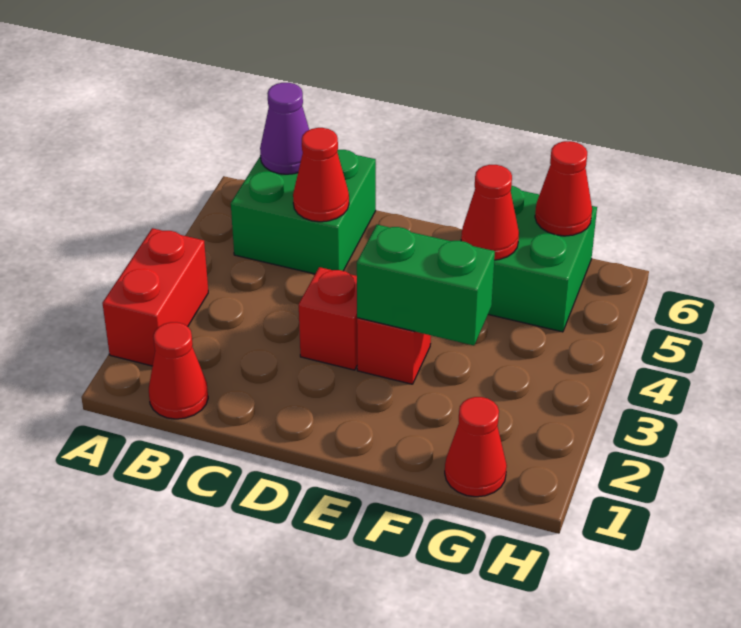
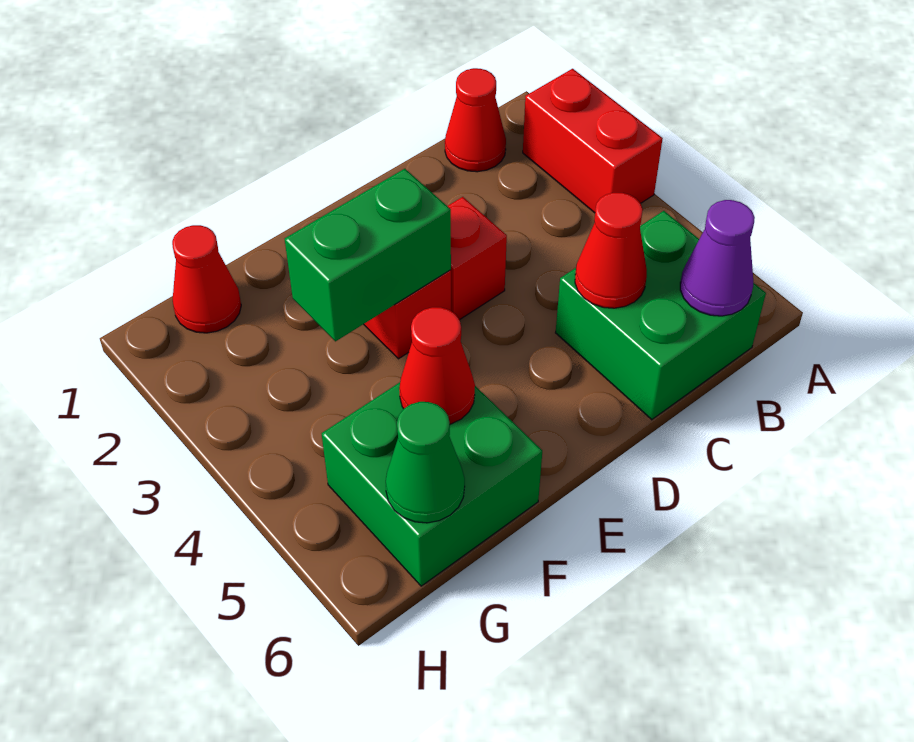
red cone G6 level 2 -> green cone G6 level 2

